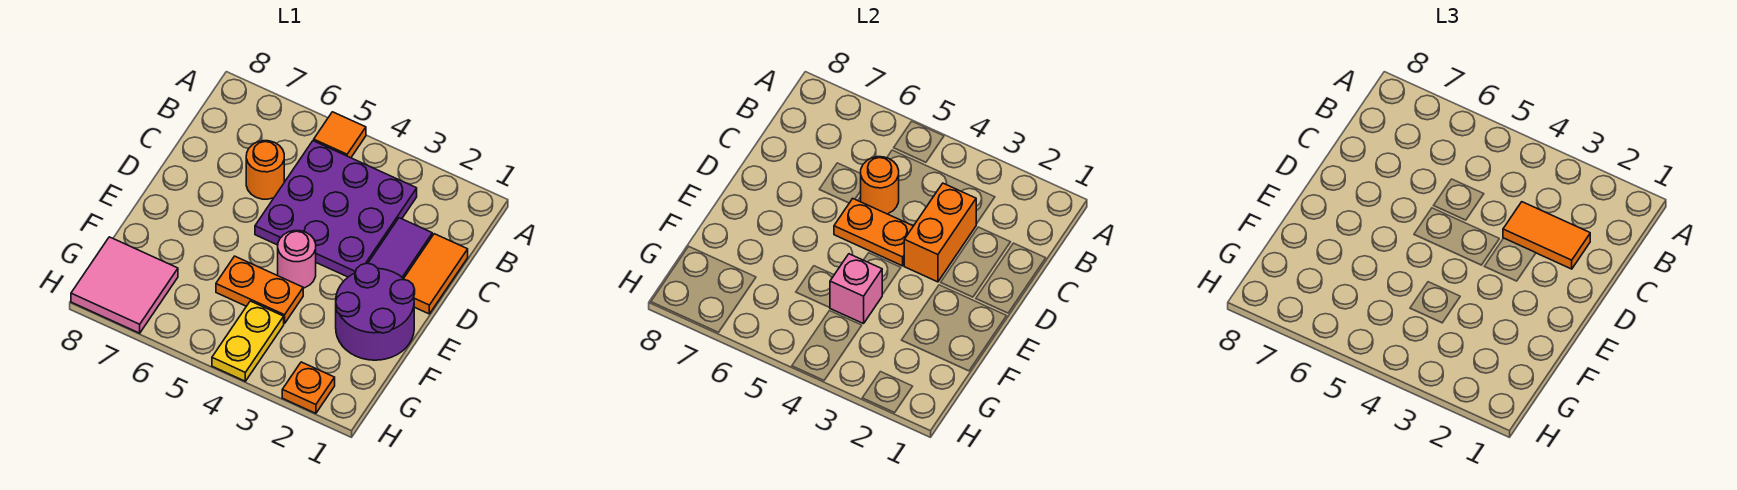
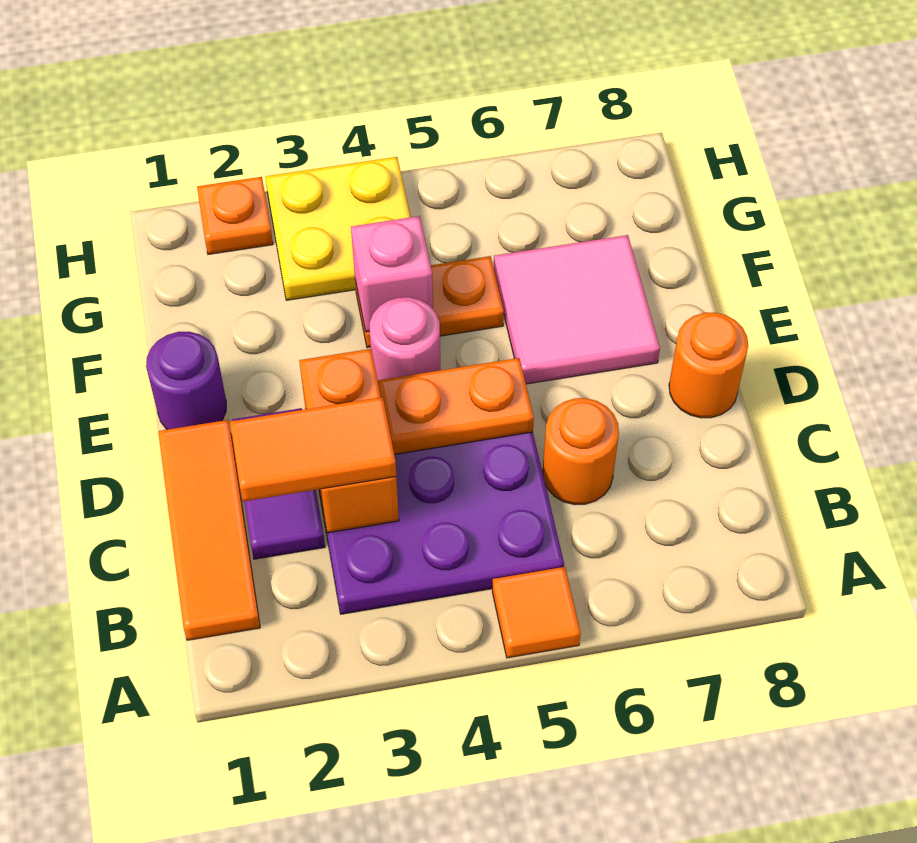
orange tile C1:D1 level 1 -> orange tile B1:D1 level 1
orange round brick C5 level 2 -> orange round brick D8 level 1
purple round brick E1:F2 level 1 -> purple round brick E1 level 1
yellow plate G4:H4 level 1 -> yellow plate G3:H4 level 1
pink tile G7:H8 level 1 -> pink tile E6:F7 level 1

